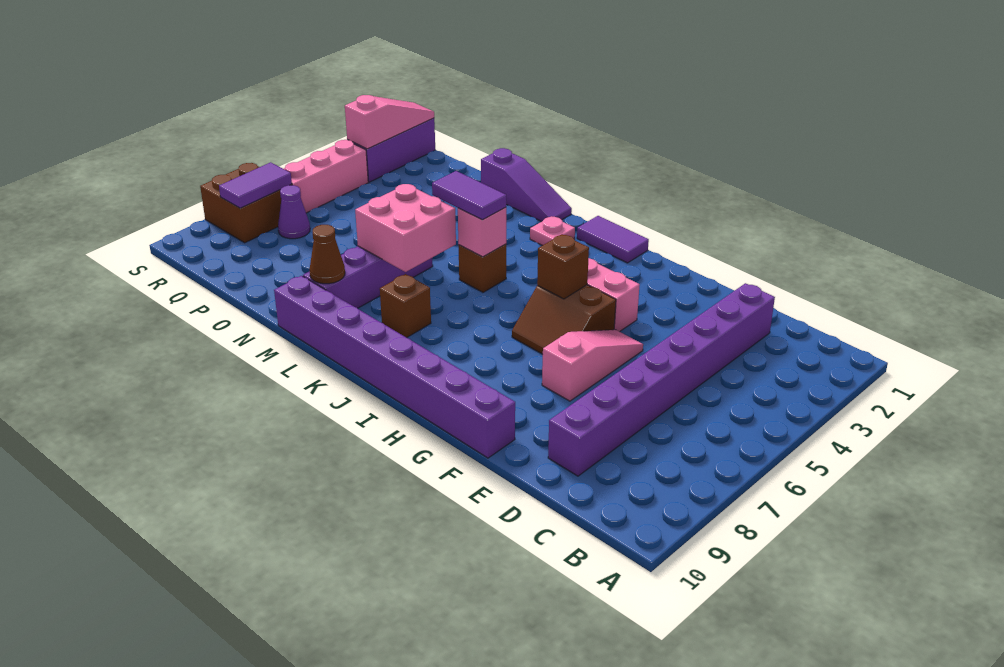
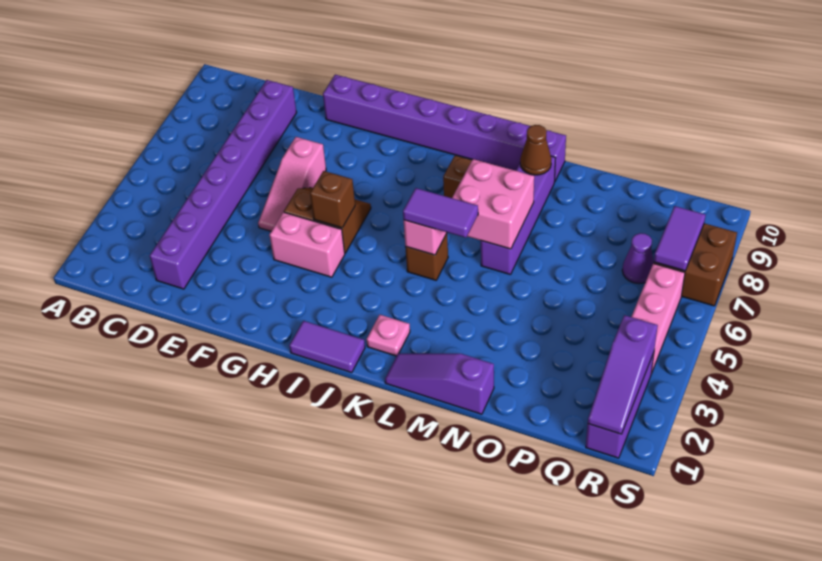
pink slope R1:R3 level 2 top 3 -> purple slope R1:R3 level 2 top 3

